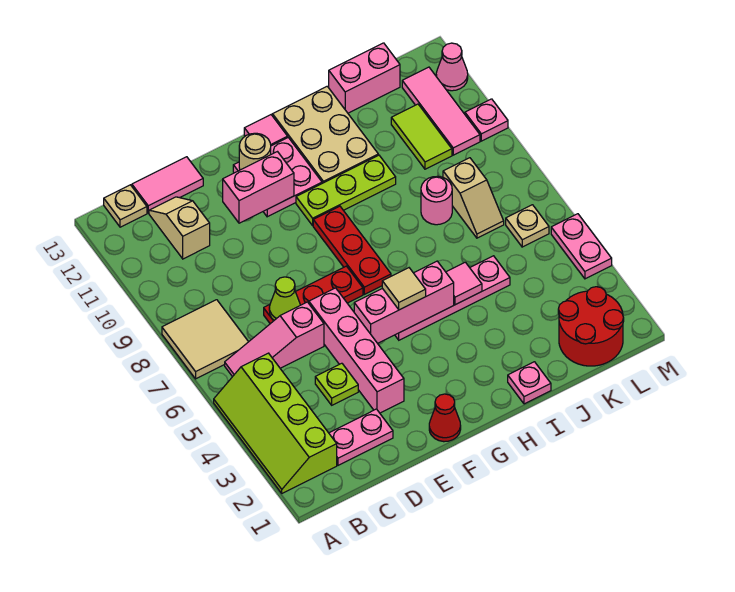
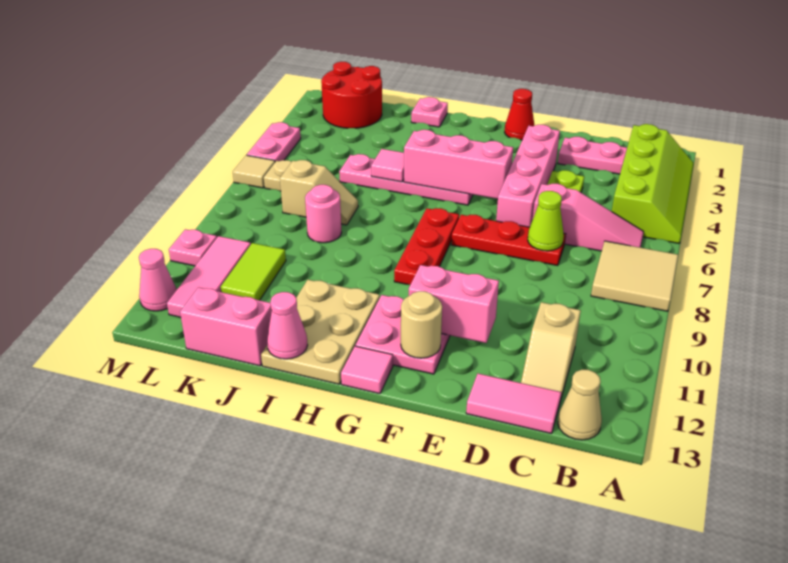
tan plate B13 level 1 -> tan cone B13 level 1
tan tile G5 level 3 -> tan tile M6 level 1
lime plate G10:I10 level 1 -> none
none -> pink cone I13 level 2
tan slope K7:K8 level 1 top 8 -> tan slope J7:K7 level 1 top K

